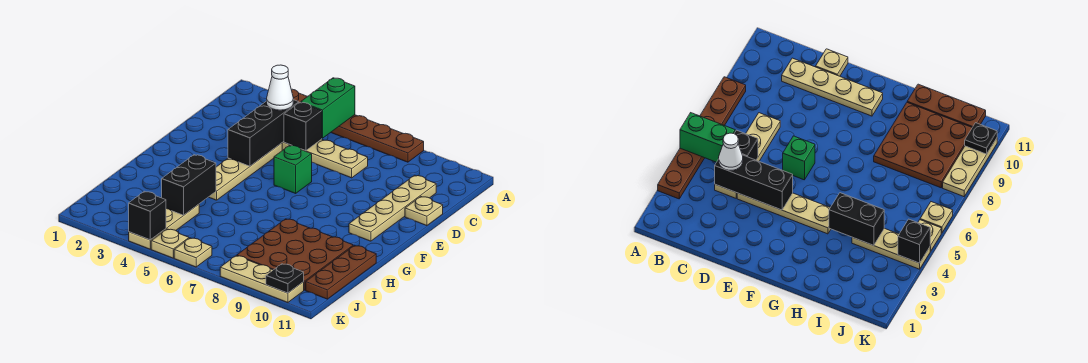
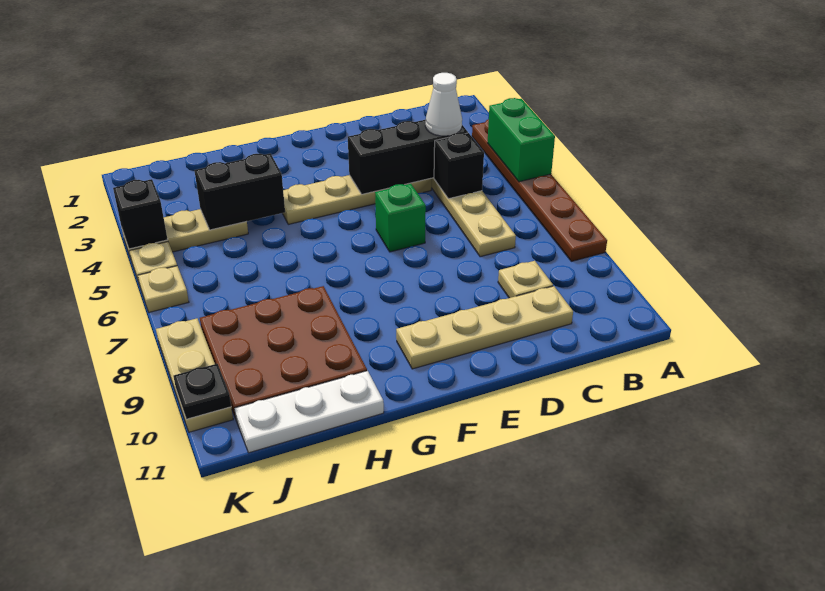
green brick A5:B5 level 2 -> green brick A4:A5 level 2
tan plate D11 level 1 -> tan plate C9 level 1
brown plate H11:J11 level 1 -> white plate H11:J11 level 1

